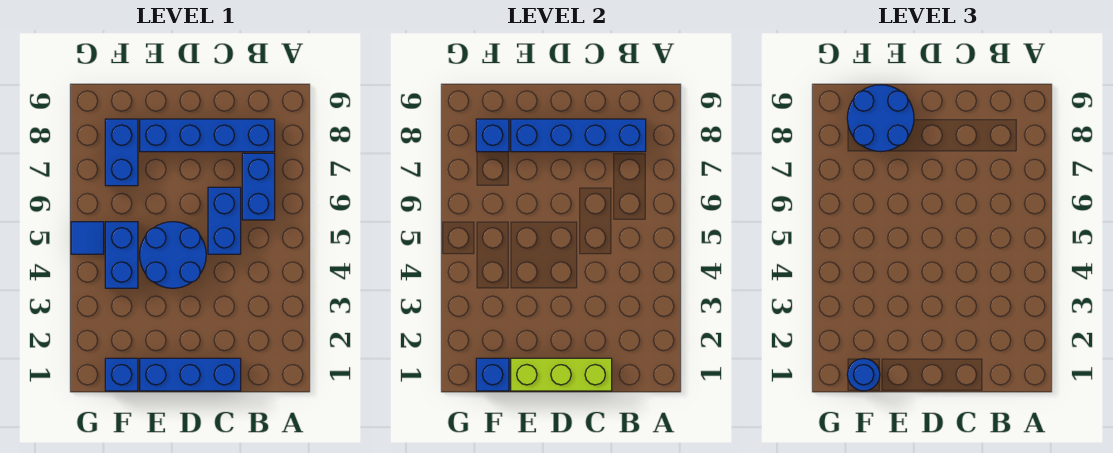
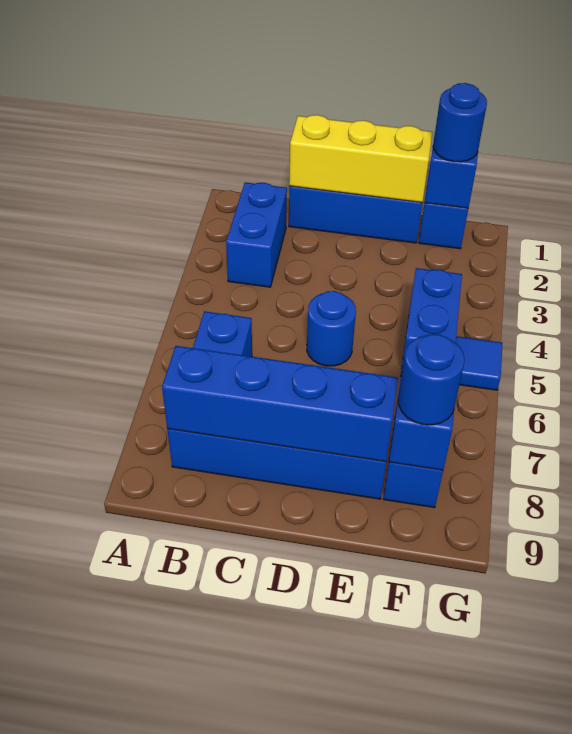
lime brick C1:E1 level 2 -> yellow brick C1:E1 level 2
blue brick C5:C6 level 1 -> blue brick B2:B3 level 1
blue round brick D4:E5 level 1 -> blue round brick D5 level 1
blue round brick E8:F9 level 3 -> blue round brick F8 level 3

